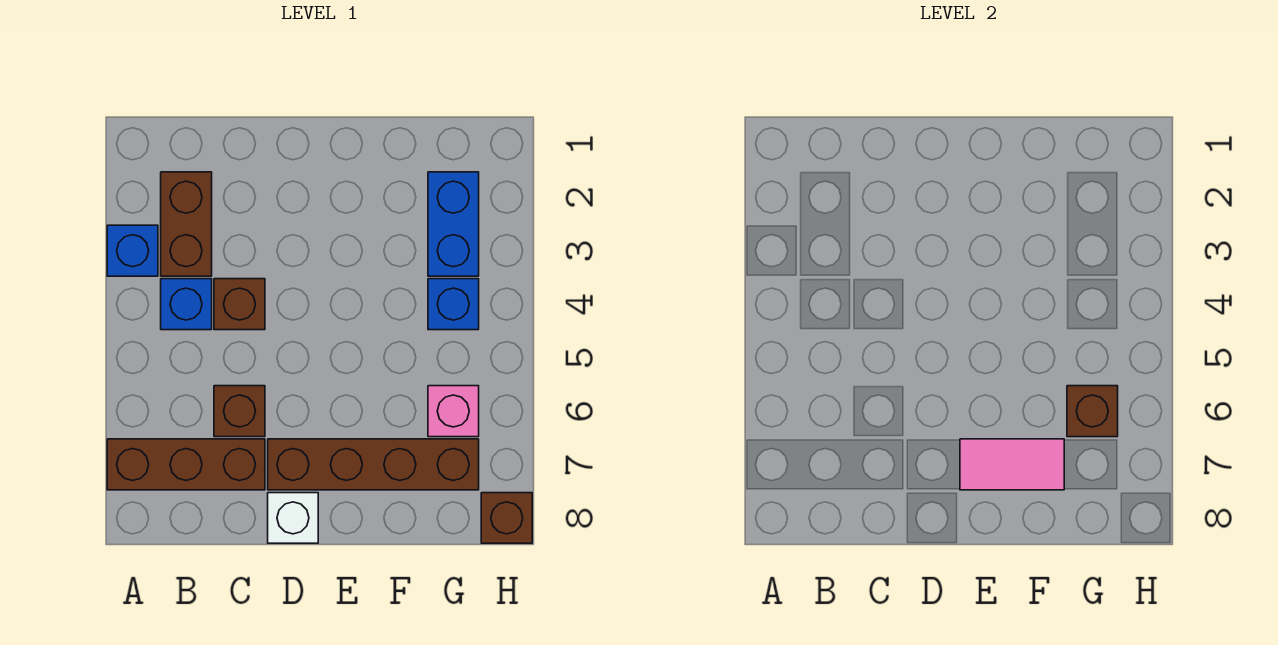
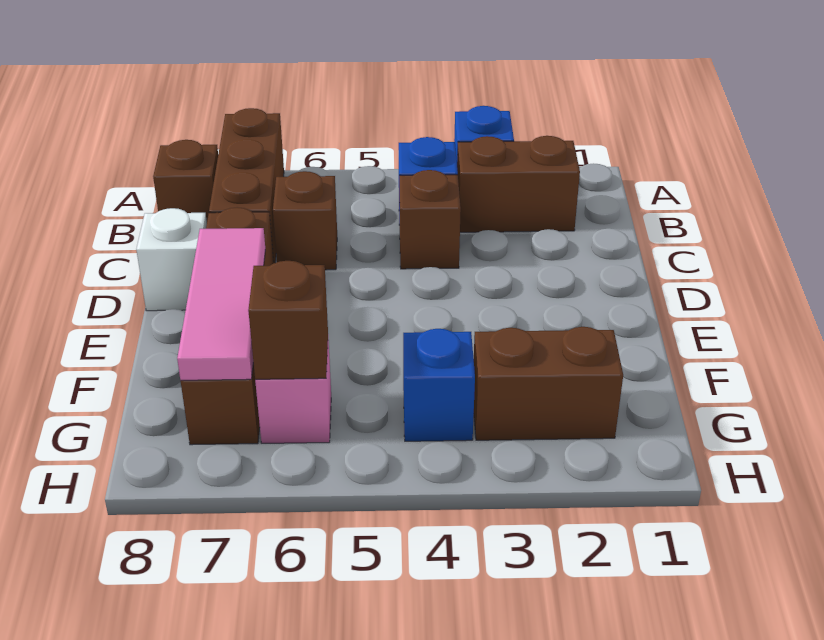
pink tile E7:F7 level 2 -> pink tile E7:G7 level 2
blue brick G2:G3 level 1 -> brown brick G2:G3 level 1
brown brick H8 level 1 -> brown brick B8 level 1

